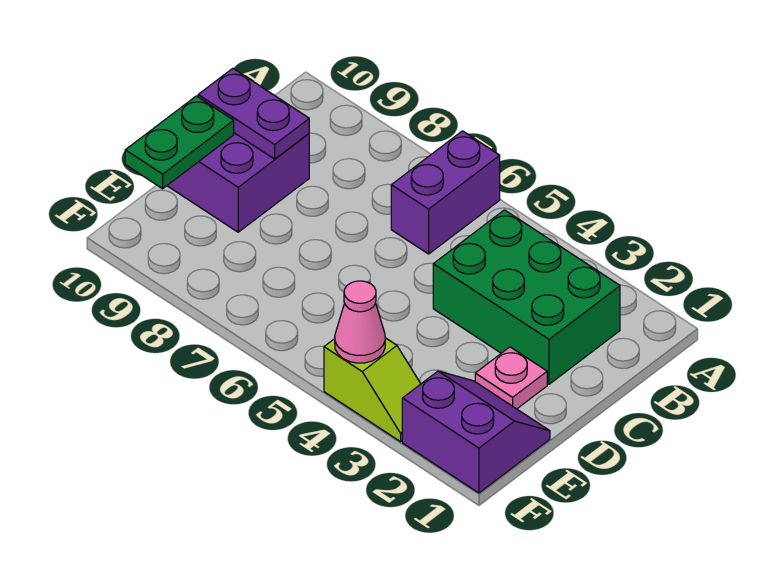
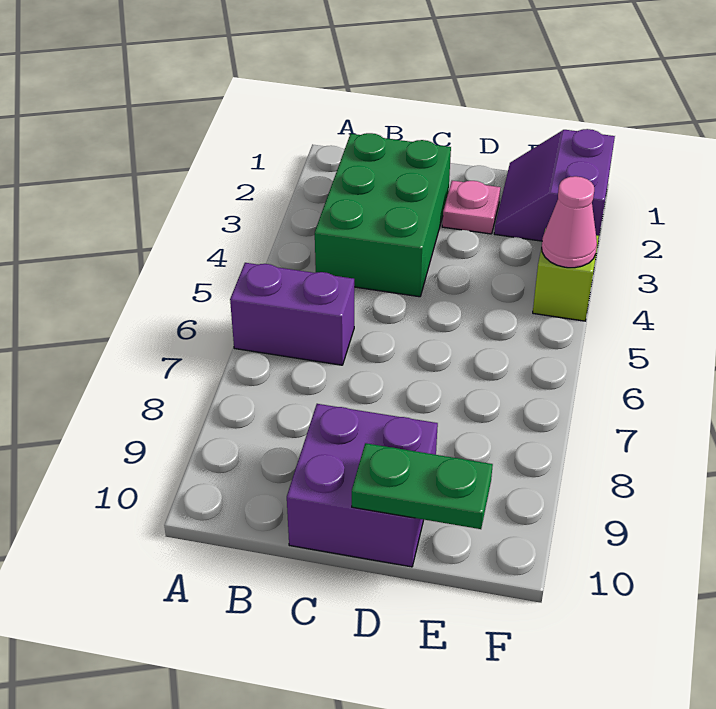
purple plate C9:C10 level 2 -> none

